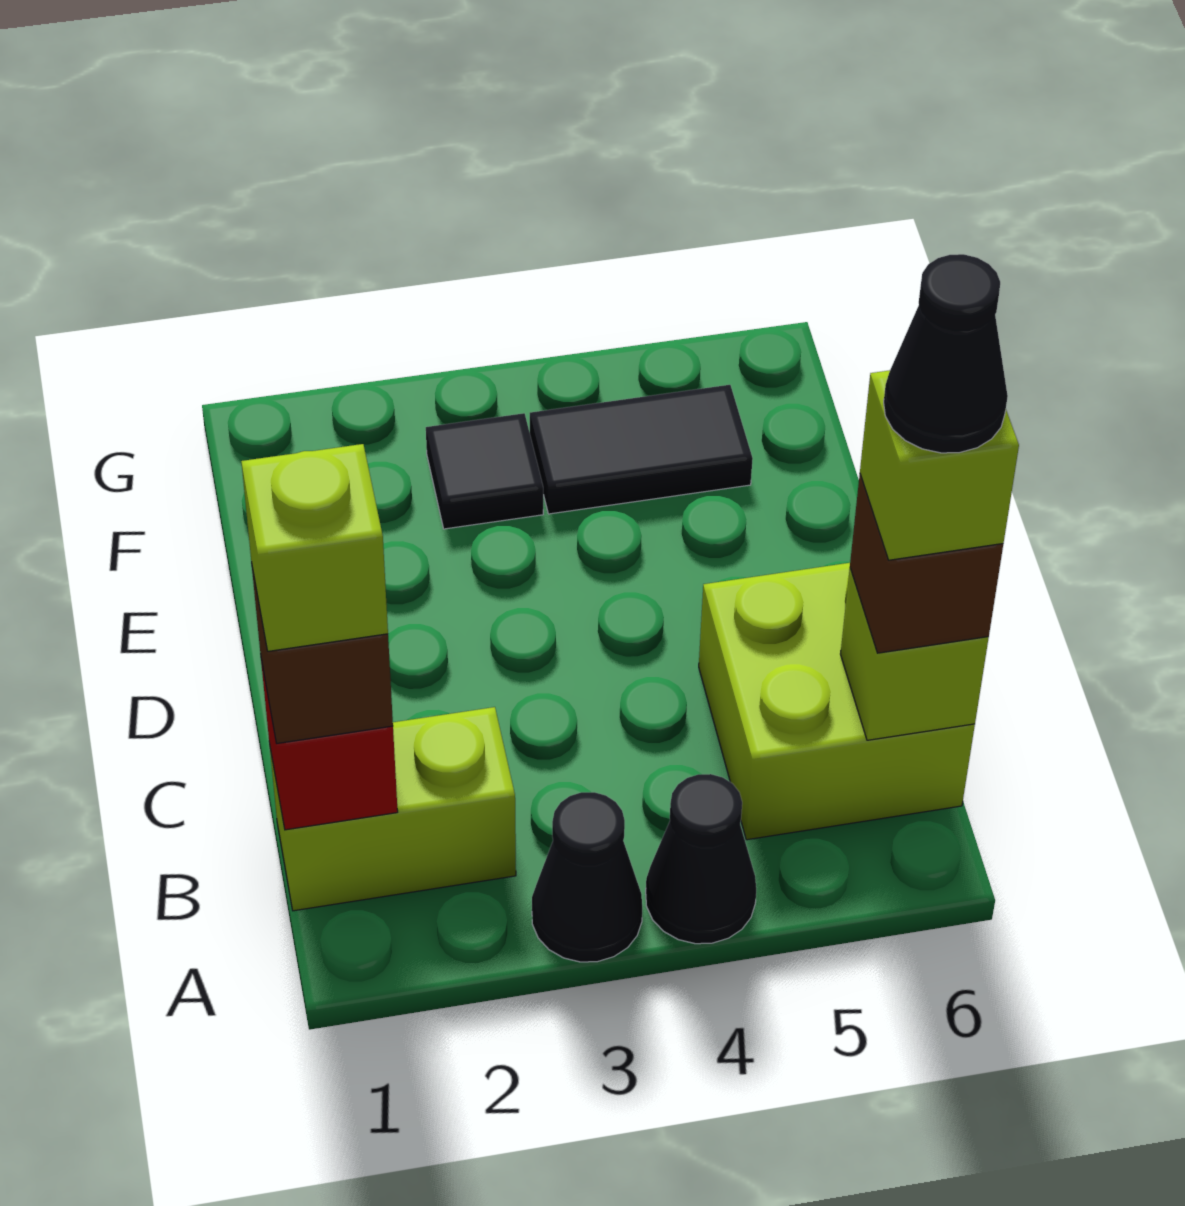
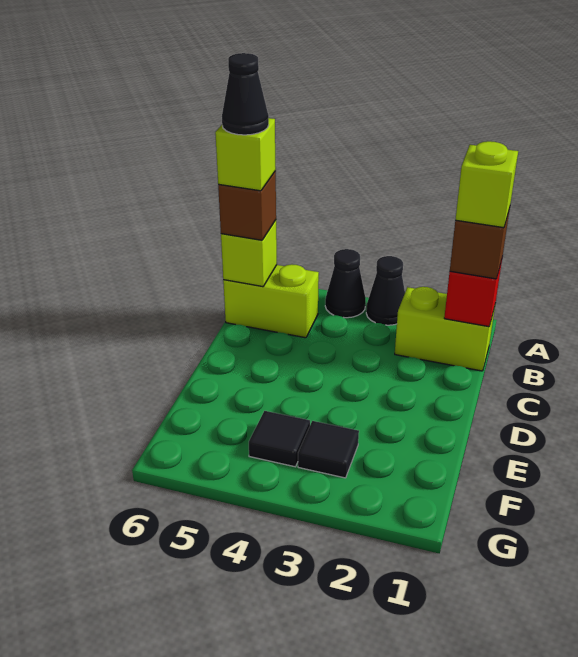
lime brick B5:C6 level 1 -> lime brick B5:B6 level 1
black tile F4:F5 level 1 -> black tile F4 level 1

